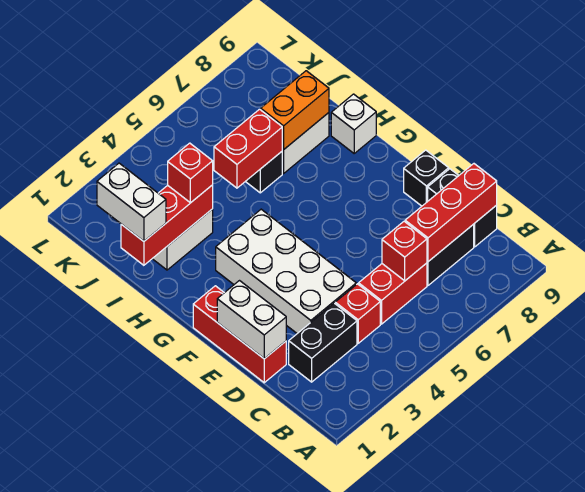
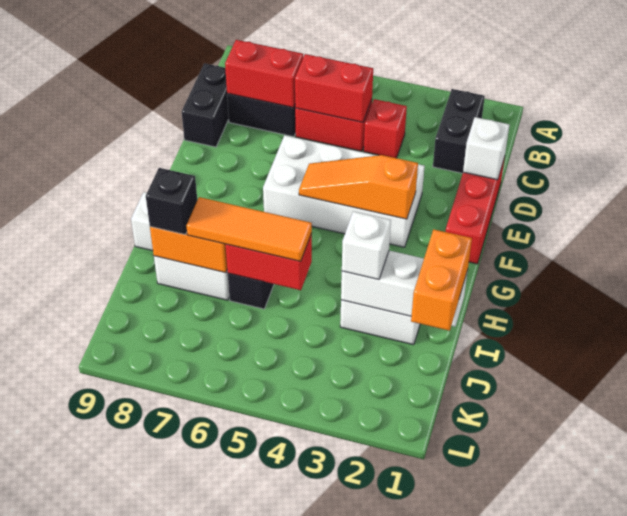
black brick C2:C3 level 1 -> black brick B2:C2 level 1
red brick C6 level 2 -> red brick C5:C6 level 2
red brick C7:C9 level 2 -> red brick C7:C8 level 2
white brick D1:E1 level 2 -> white brick D1 level 2
white brick D3:G4 level 1 -> white brick E3:F6 level 1
black brick E9 level 1 -> black brick I8 level 3
none -> orange slope F3:F5 level 2 top 3
red brick I1:I3 level 2 -> white brick I1:I3 level 2
white brick I1:J1 level 3 -> orange brick I1:J1 level 3
red brick I3 level 3 -> white brick I3 level 3
none -> orange tile I5:I7 level 3

